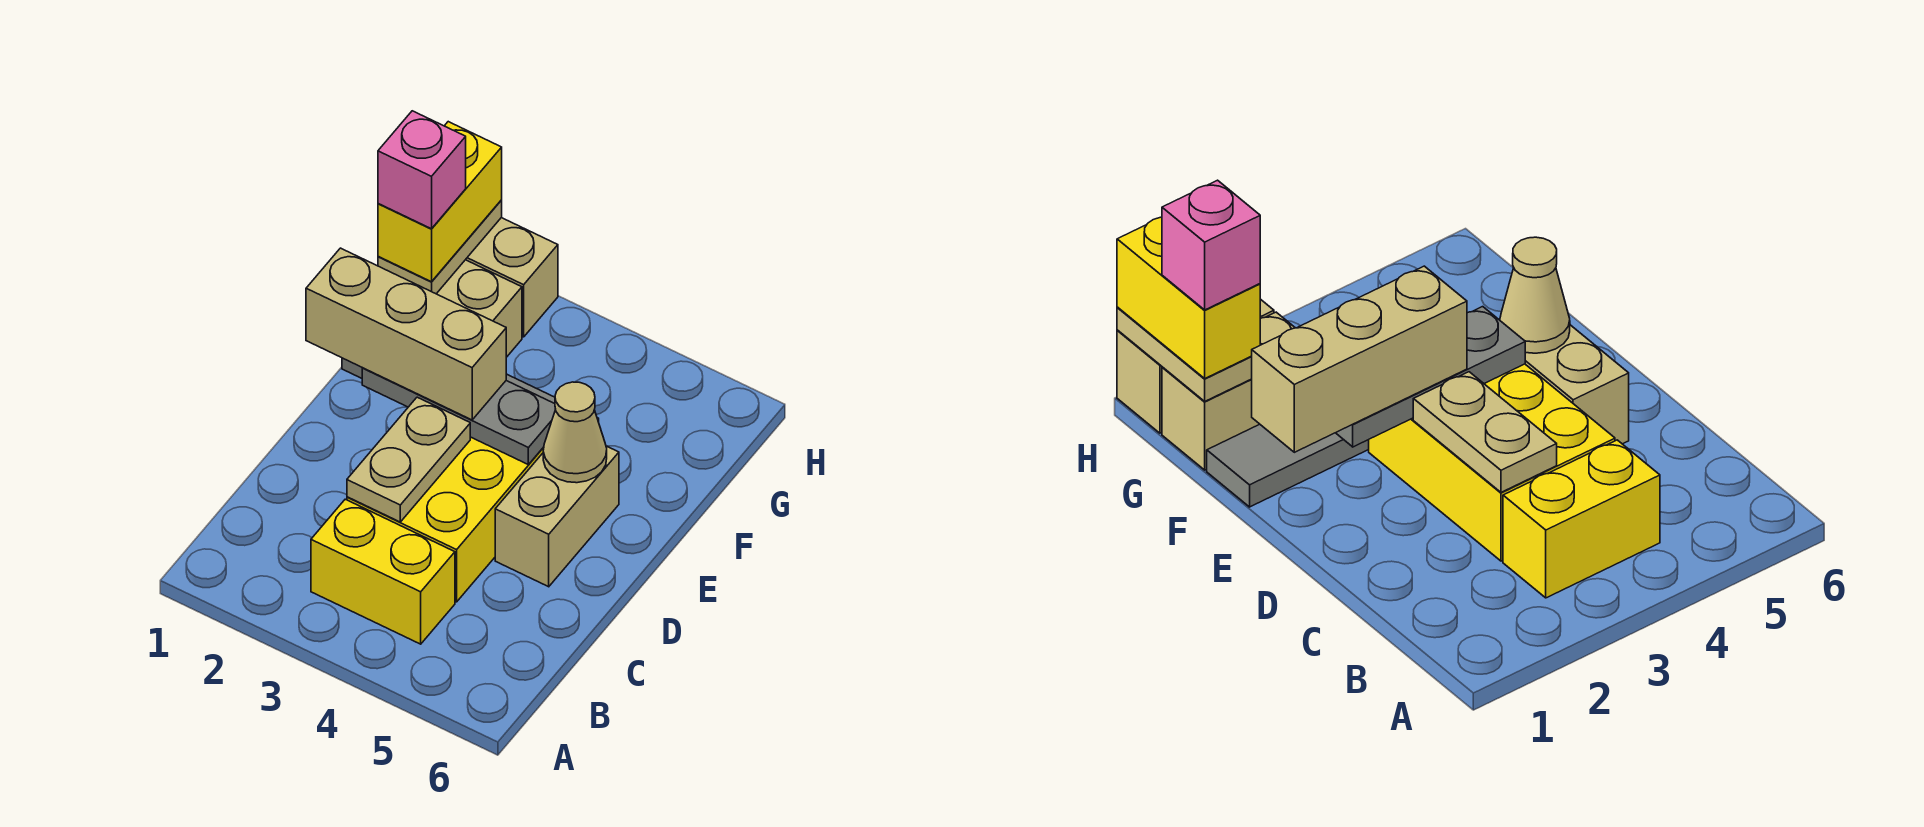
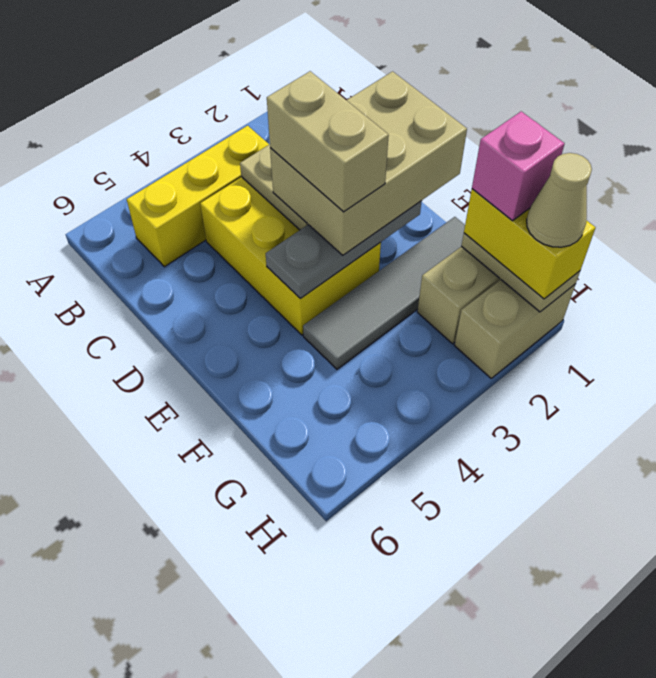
yellow brick B3:B4 level 1 -> yellow brick B3:B5 level 1
tan brick D5:E5 level 1 -> tan brick D3:E3 level 4
tan brick E1:E3 level 3 -> tan brick D1:E3 level 3
tan cone E5 level 2 -> tan cone H1 level 4

